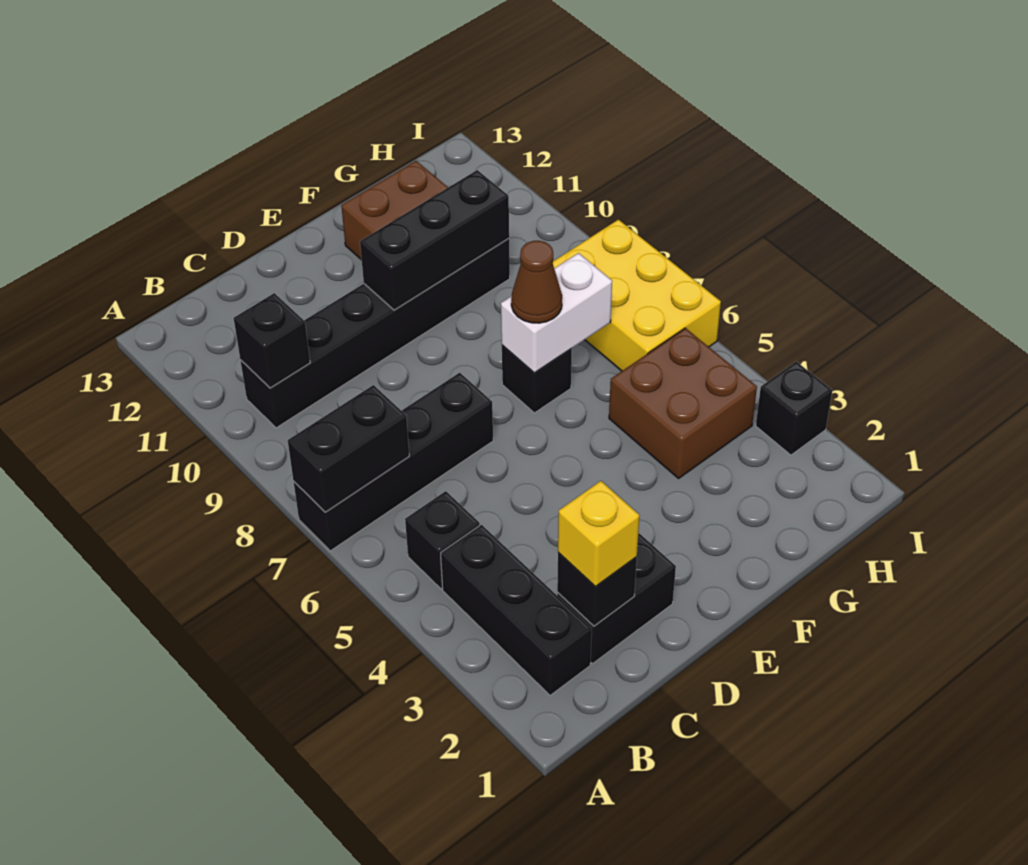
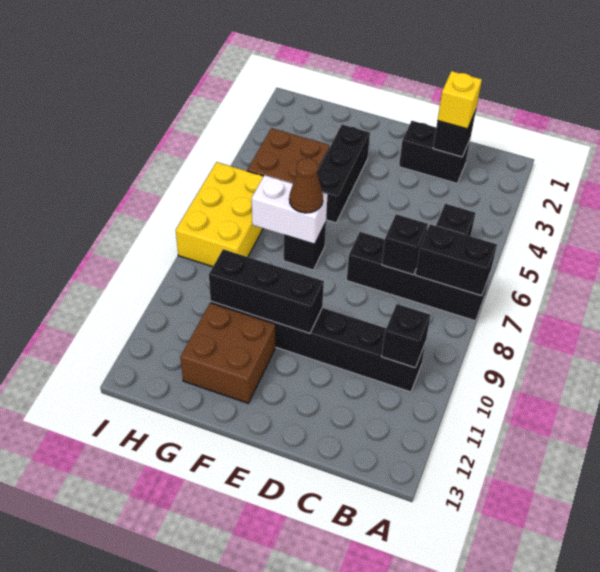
black brick B2:B4 level 1 -> black brick F3:F5 level 1
black brick I3 level 1 -> black brick C7 level 2

